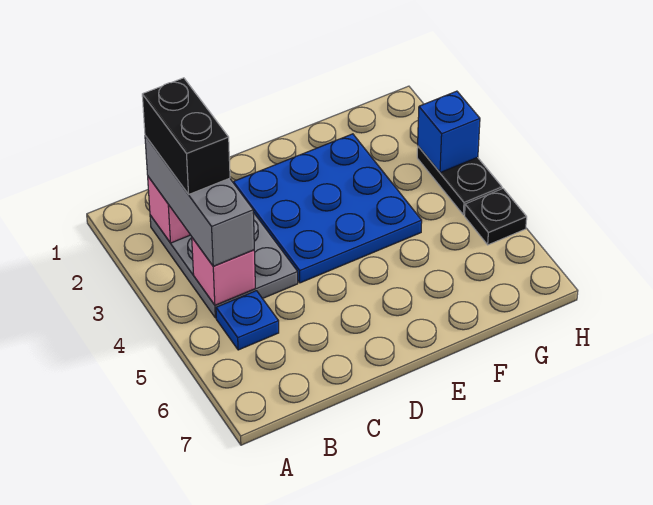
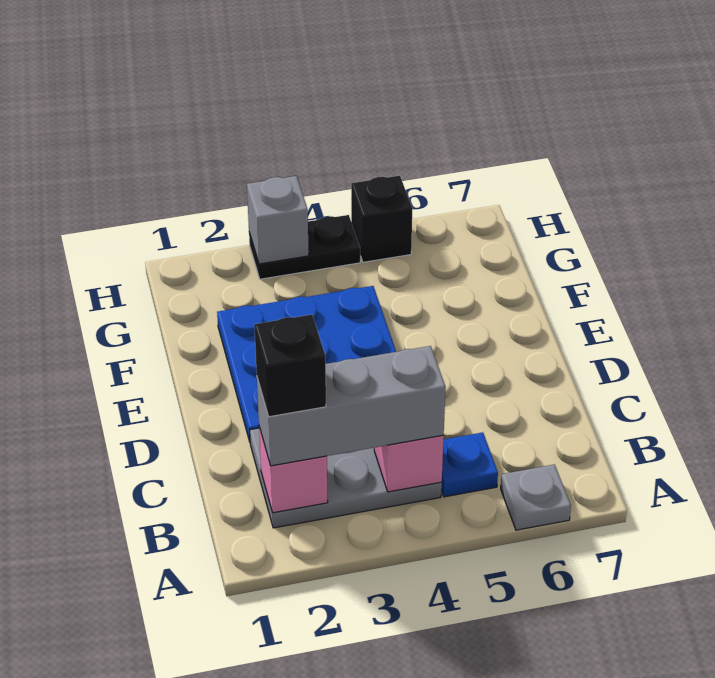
none -> grey plate A6 level 1
black brick B2:B3 level 4 -> black brick B2 level 4
blue brick H3 level 2 -> grey brick H3 level 2
black plate H5 level 1 -> black brick H5 level 1

